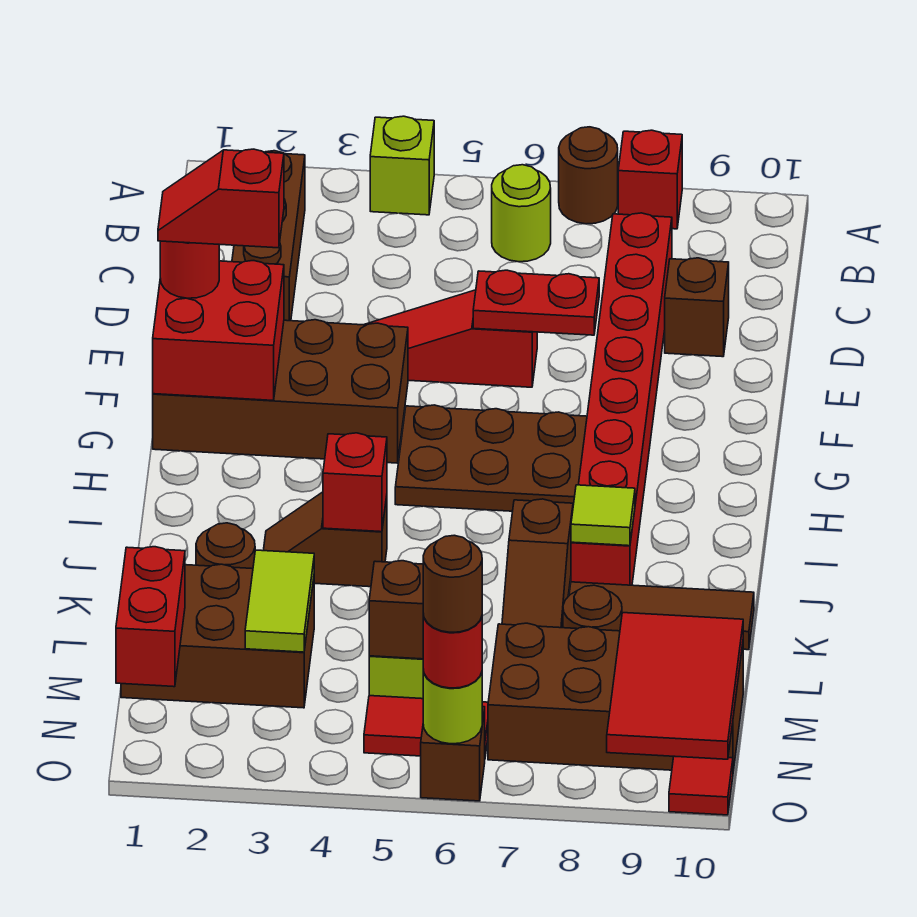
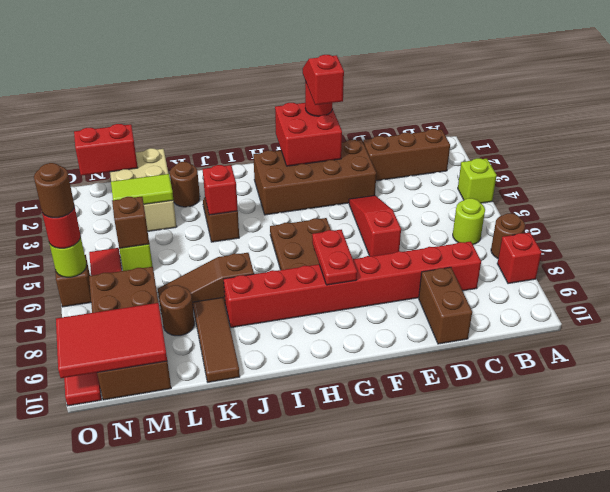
brown brick D9 level 1 -> brown brick D9:D10 level 1
red plate E6:E7 level 2 -> red plate G7:G8 level 2
brown brick F1:G4 level 1 -> brown brick E2:H3 level 1
lime tile J8 level 2 -> none
brown brick L1:M3 level 1 -> tan brick L1:M3 level 1

